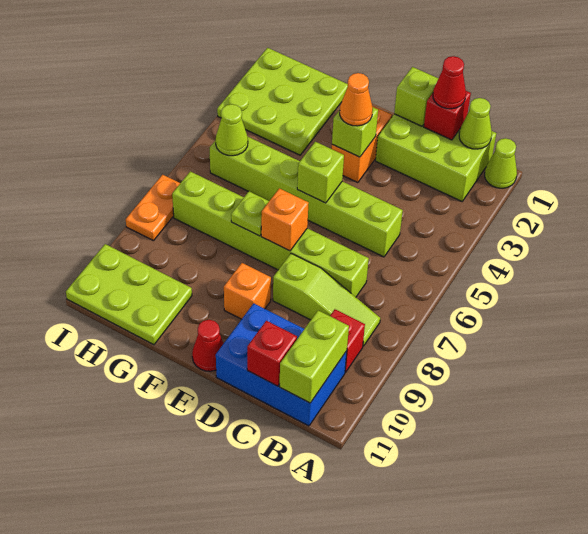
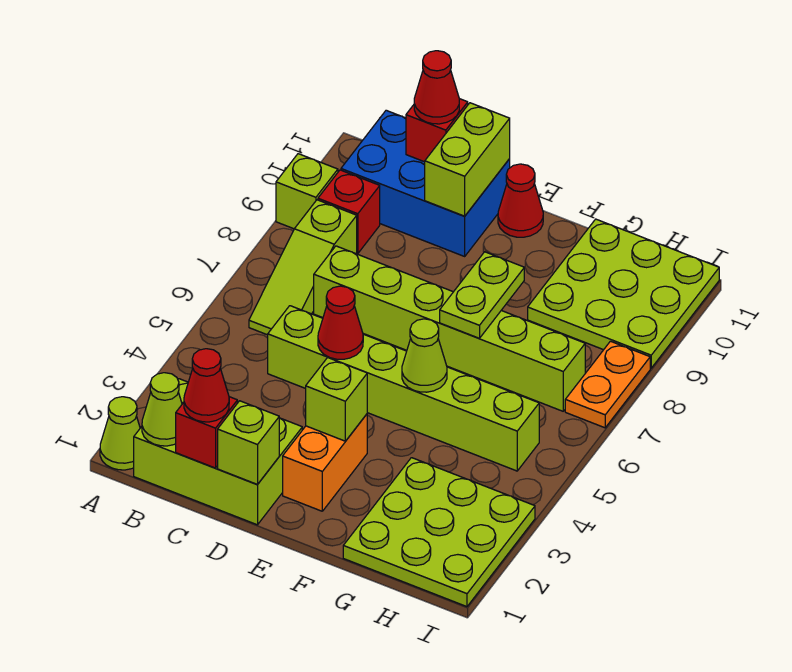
lime slope B8:D8 level 1 top D -> lime slope B6:B8 level 1 top 8
lime brick B10:B11 level 2 -> lime brick D10:D11 level 2
none -> red cone C11 level 3
none -> red cone D5 level 2
orange cone E3 level 3 -> none
lime brick E5 level 2 -> lime brick A9 level 1
orange brick E7 level 2 -> none
orange brick E9 level 1 -> none
lime plate F7 level 2 -> lime plate F7:F8 level 2
lime plate G10:I11 level 1 -> lime plate G9:I11 level 1
lime cone H5 level 2 -> lime cone F5 level 2

